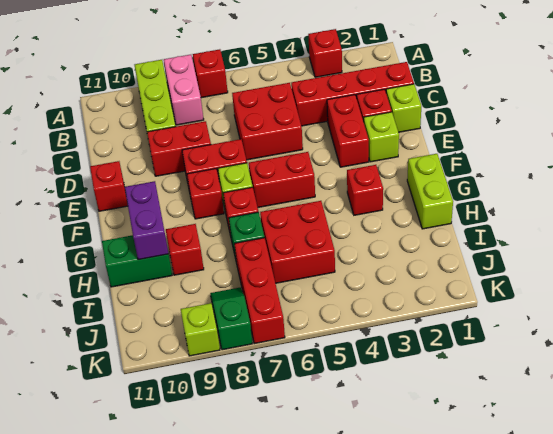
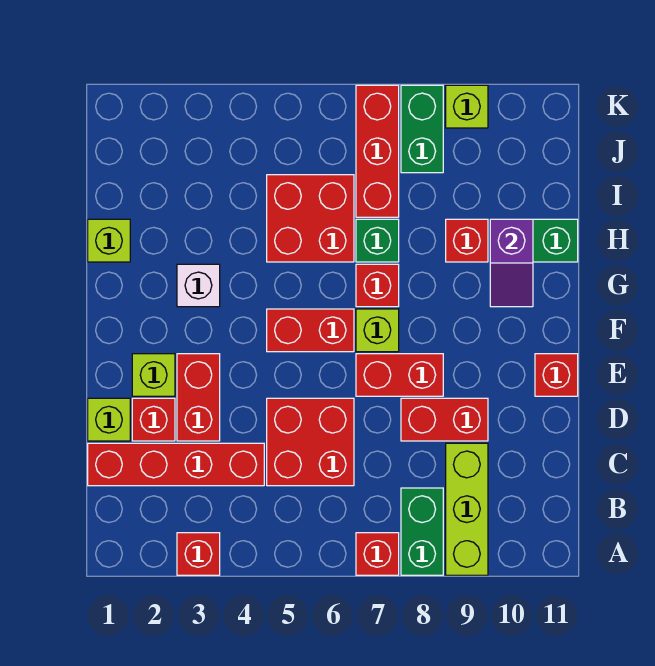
pink brick A8:B8 level 1 -> green brick A8:B8 level 1
red brick F8 level 1 -> none
lime brick G1:H1 level 1 -> lime brick H1 level 1
red brick G3 level 1 -> white brick G3 level 1
purple brick G10:H10 level 2 -> purple slope G10:H10 level 2 top H
green slope J8:K8 level 1 top K -> green brick J8:K8 level 1

